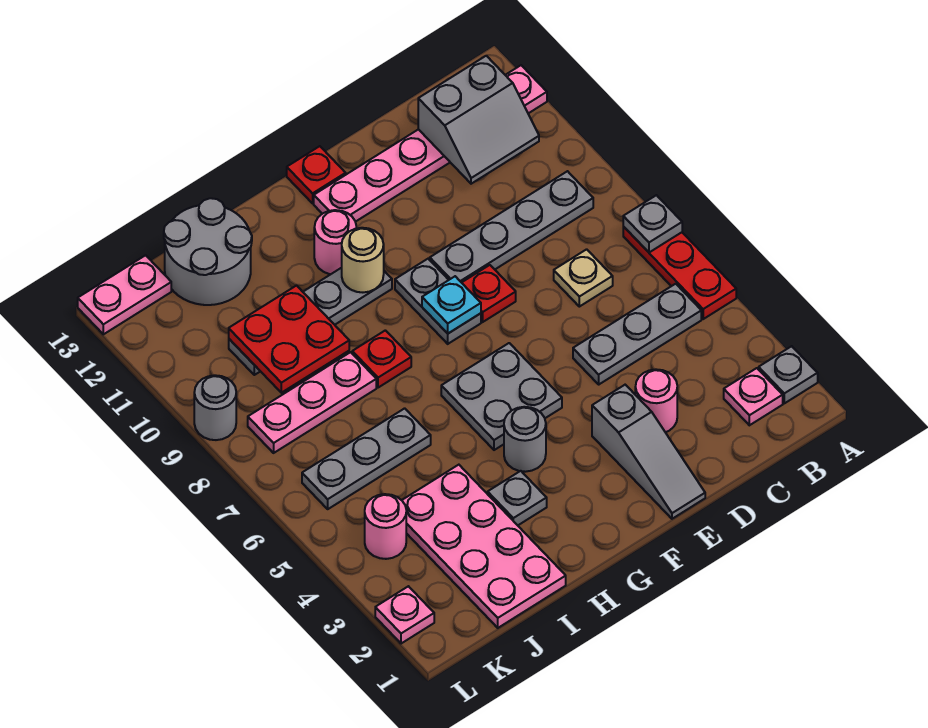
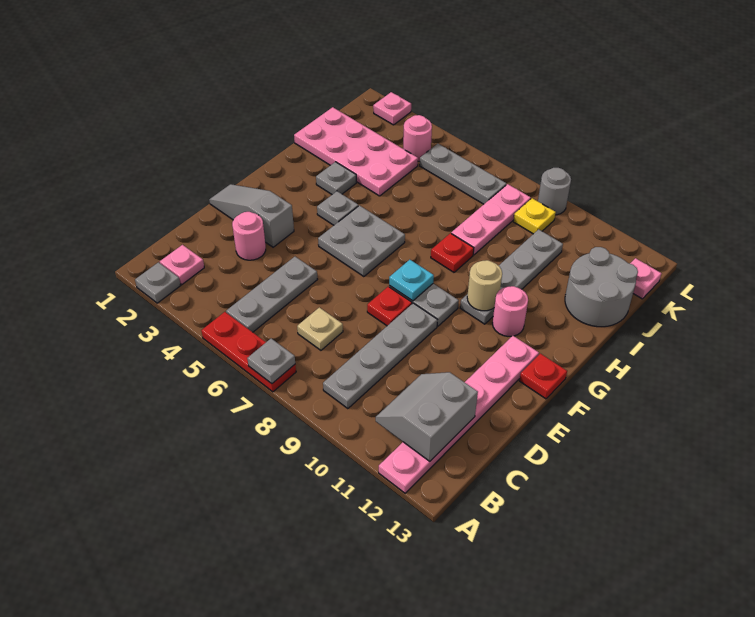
grey round brick G4 level 1 -> grey plate G4 level 1
grey plate I6:K6 level 1 -> grey plate K5:K7 level 1
red plate I9:J10 level 2 -> none
none -> yellow plate K9 level 1
pink plate K13:L13 level 1 -> pink plate K13 level 1

